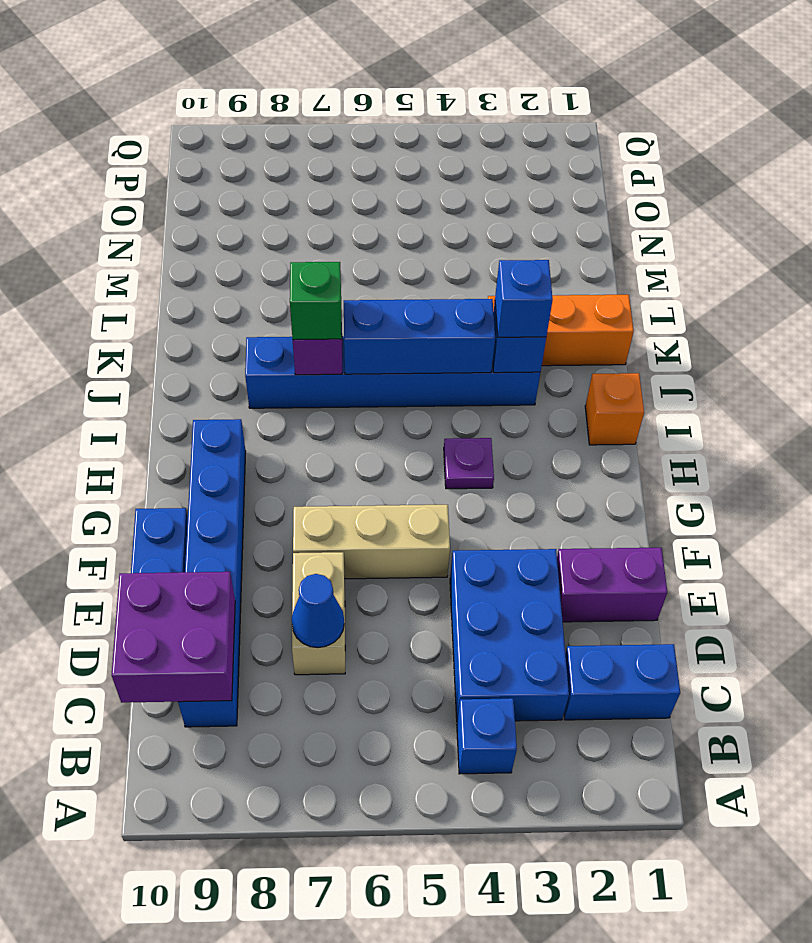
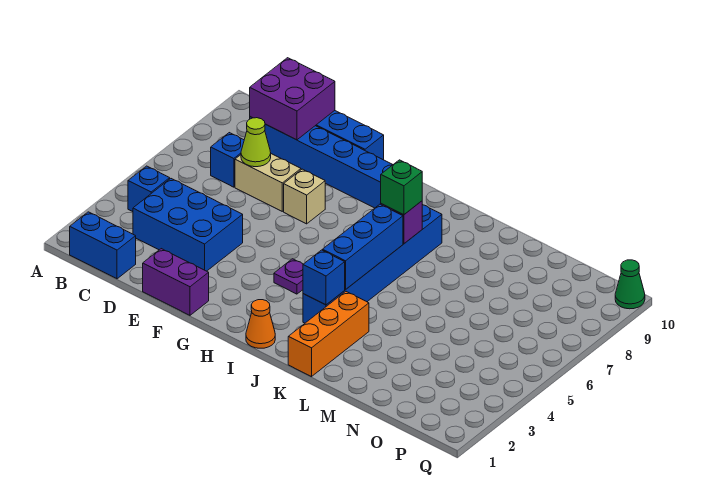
blue brick C1:C2 level 1 -> blue brick B1:C1 level 1
blue cone D7 level 2 -> lime cone D7 level 2
purple brick E1:E2 level 1 -> purple brick E1:F1 level 1
tan brick F5:F7 level 1 -> tan brick F7 level 1
orange brick I1 level 1 -> orange cone I1 level 1
blue brick J3 level 3 -> blue brick C7 level 1
none -> green cone Q10 level 1

